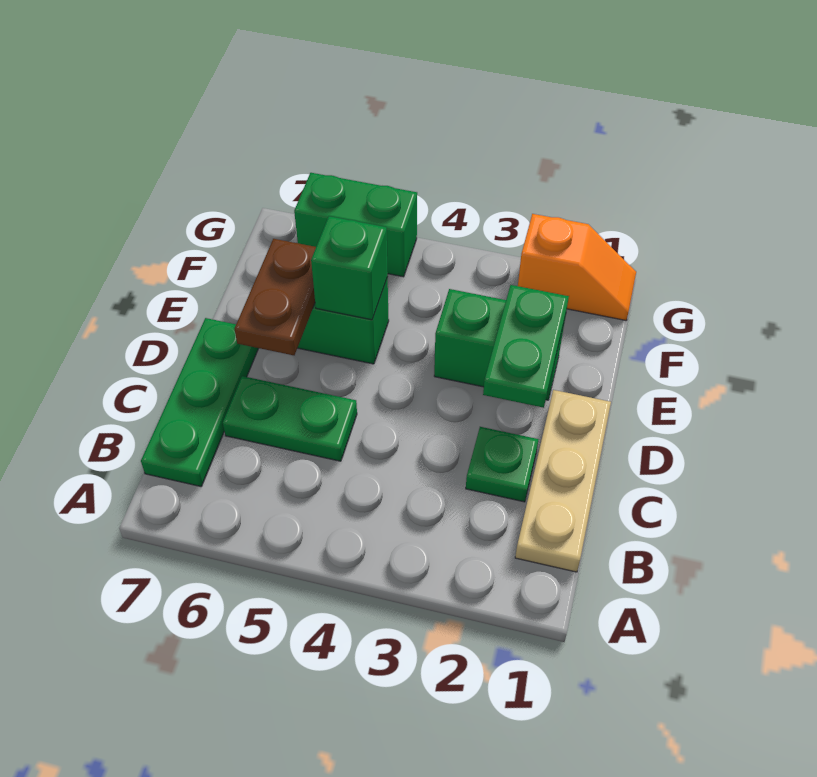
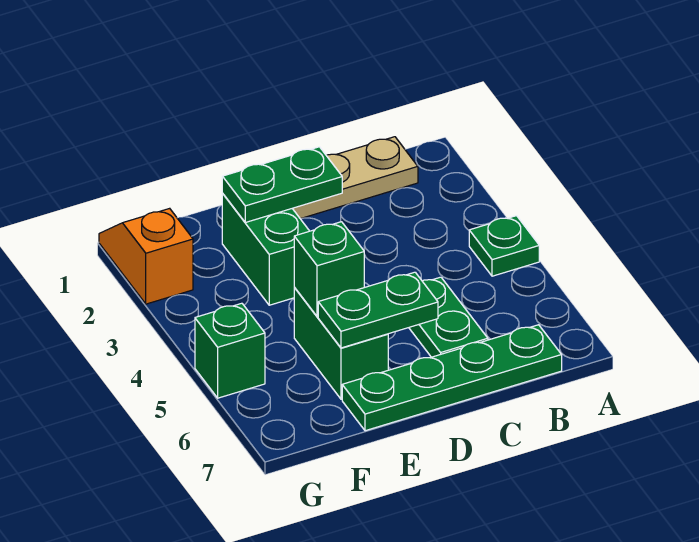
green plate B7:D7 level 1 -> green plate B7:E7 level 1
green plate C2 level 1 -> green plate A4 level 1
brown plate D6:E6 level 2 -> green plate D6:E6 level 2
green brick G5:G6 level 1 -> green brick G5 level 1

